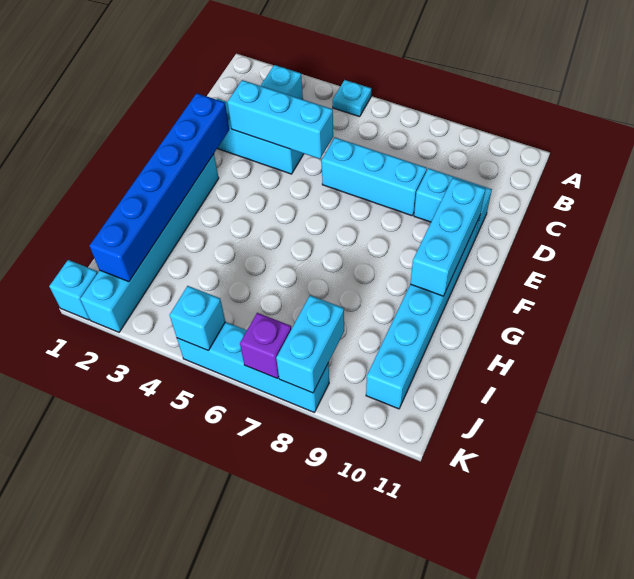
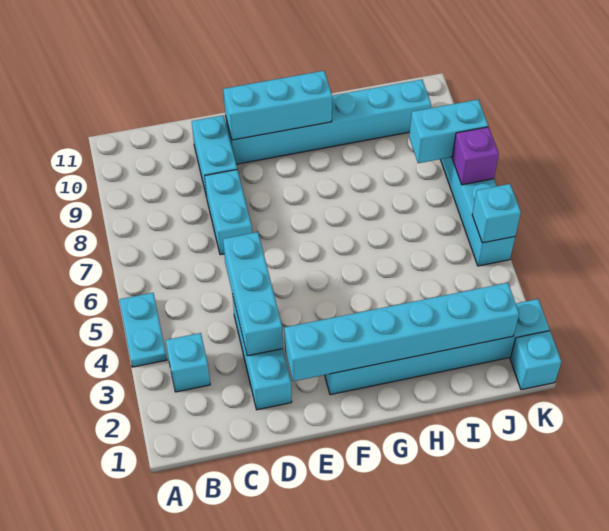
cyan plate A5 level 1 -> cyan plate A4:A5 level 1
cyan brick D6:D8 level 1 -> cyan brick D7:D8 level 1
blue brick E2:J2 level 2 -> cyan brick E2:J2 level 2

